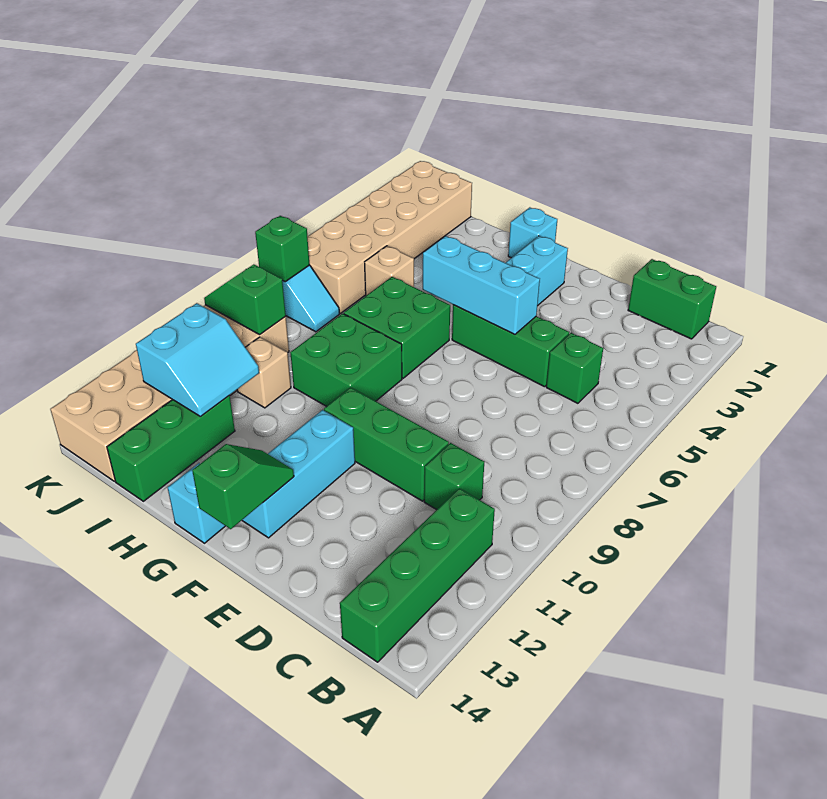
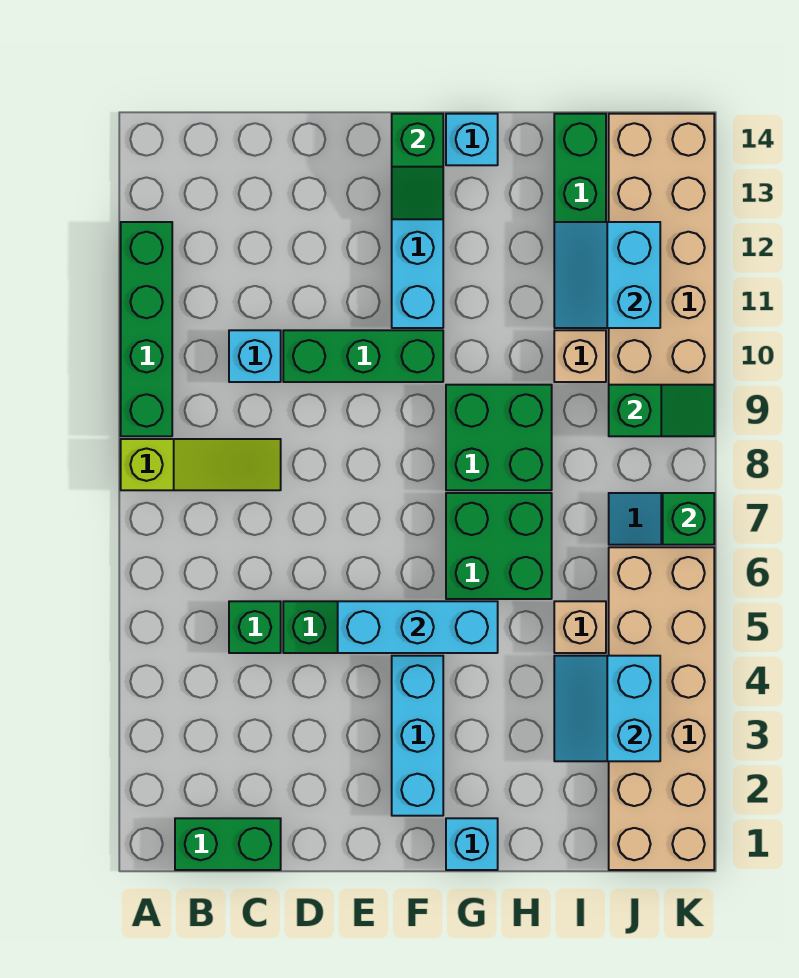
none -> lime slope A8:C8 level 1 top A
green brick B11:B14 level 1 -> green brick A9:A12 level 1
green brick C10 level 1 -> cyan brick C10 level 1
none -> cyan slope I3:J4 level 2 top J

